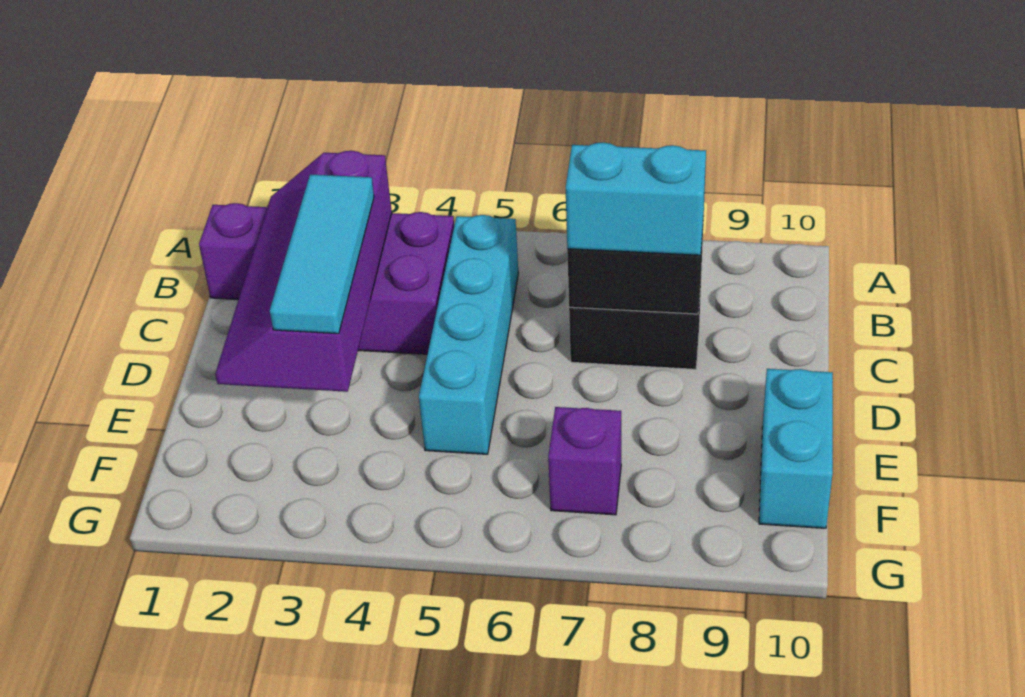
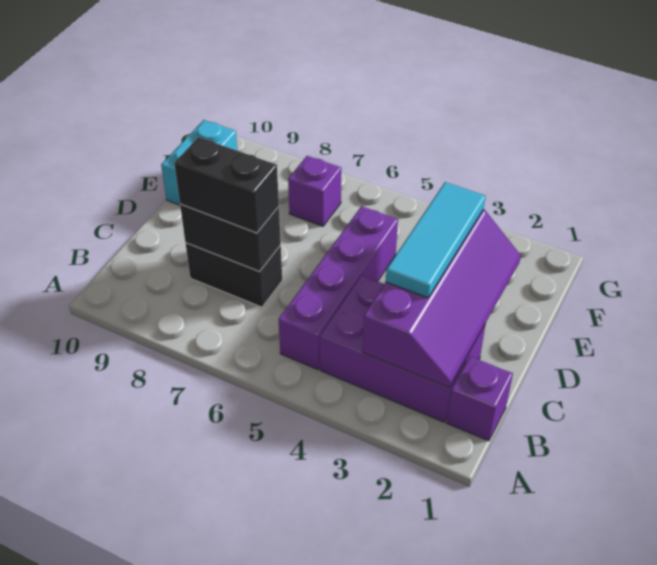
cyan brick B5:E5 level 1 -> purple brick B5:E5 level 1
cyan brick C7:C8 level 3 -> black brick C7:C8 level 3

